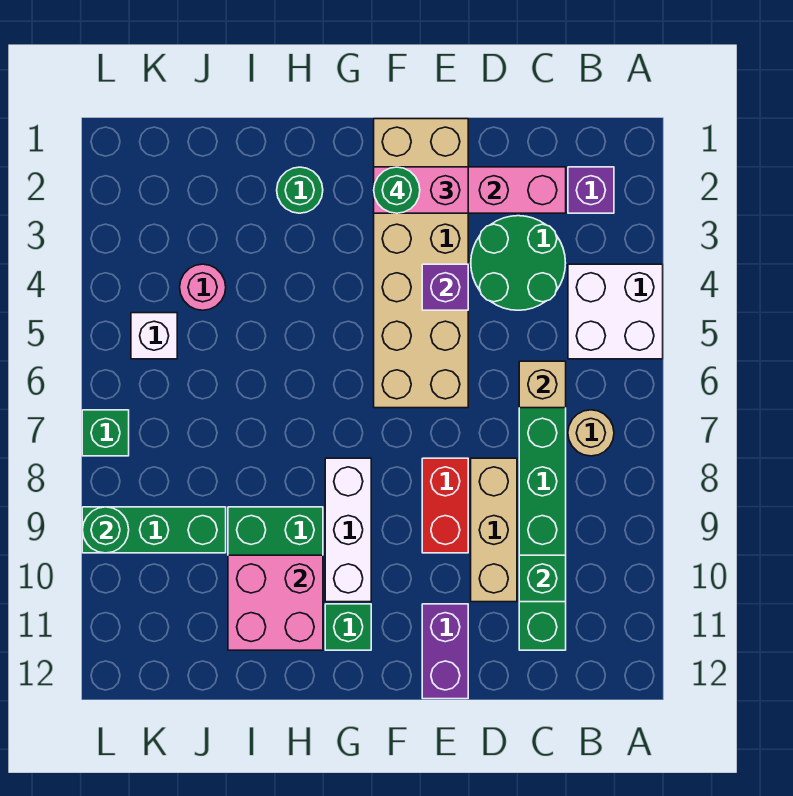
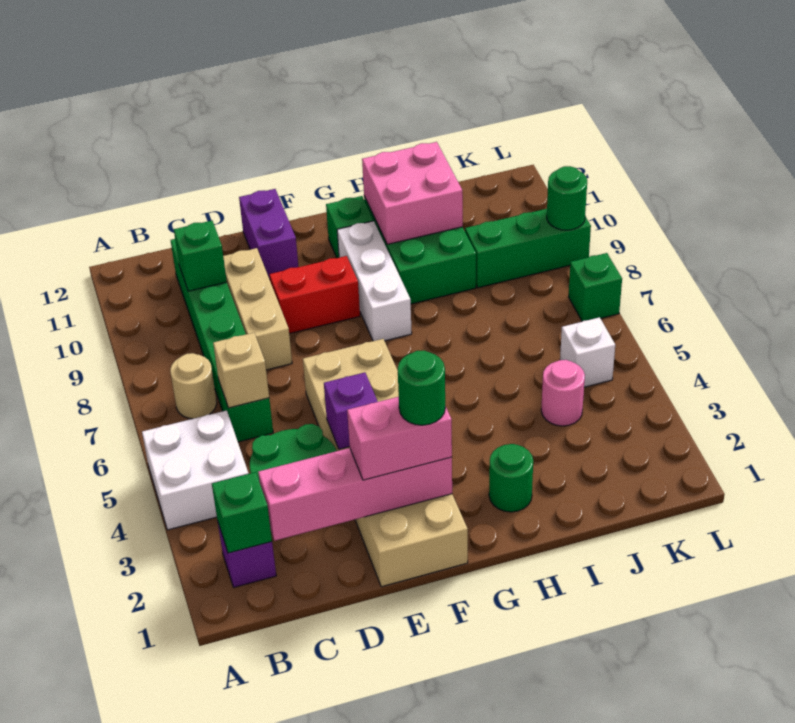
none -> green brick B2 level 2
red brick E8:E9 level 1 -> red brick E9:F9 level 1

